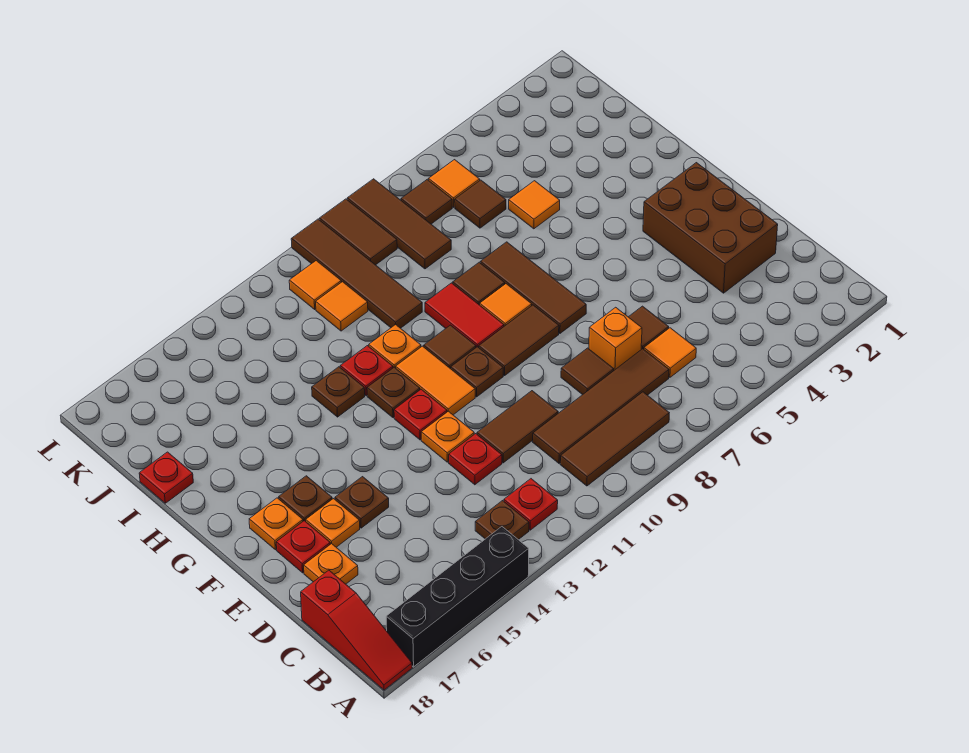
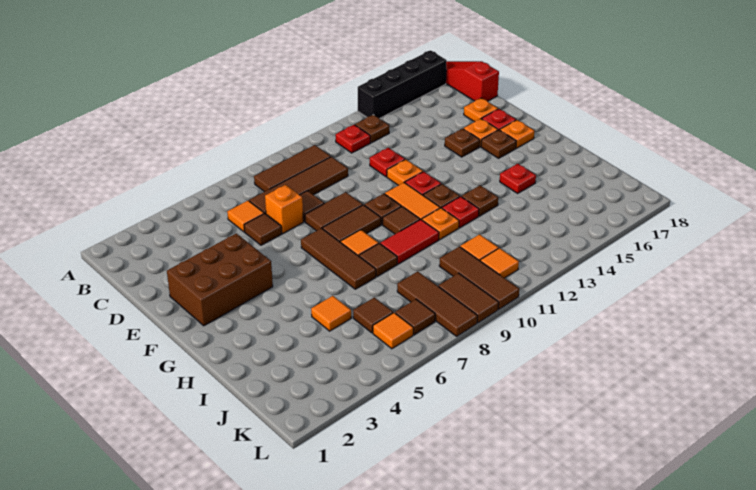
brown brick D2:F3 level 1 -> brown brick E2:F4 level 1
brown tile D10:D11 level 1 -> brown tile E8:E9 level 1
red tile G9:H9 level 1 -> red tile H9:H10 level 1
brown tile I10:L10 level 1 -> brown tile J10:L10 level 1
red plate I18 level 1 -> red plate H15 level 1

